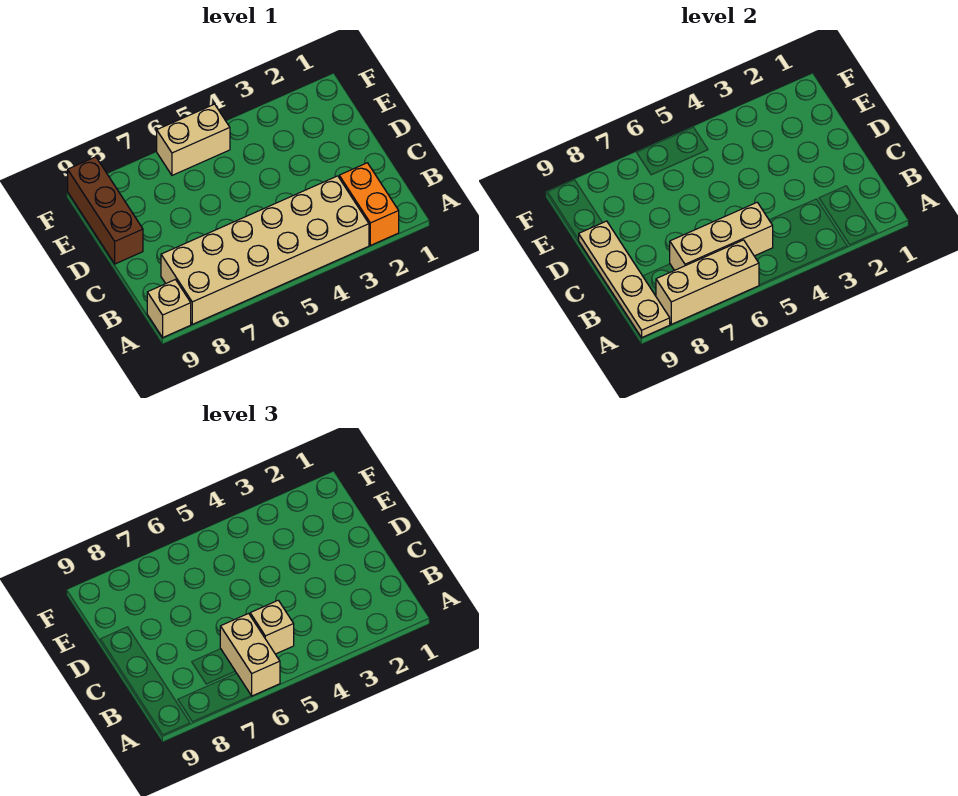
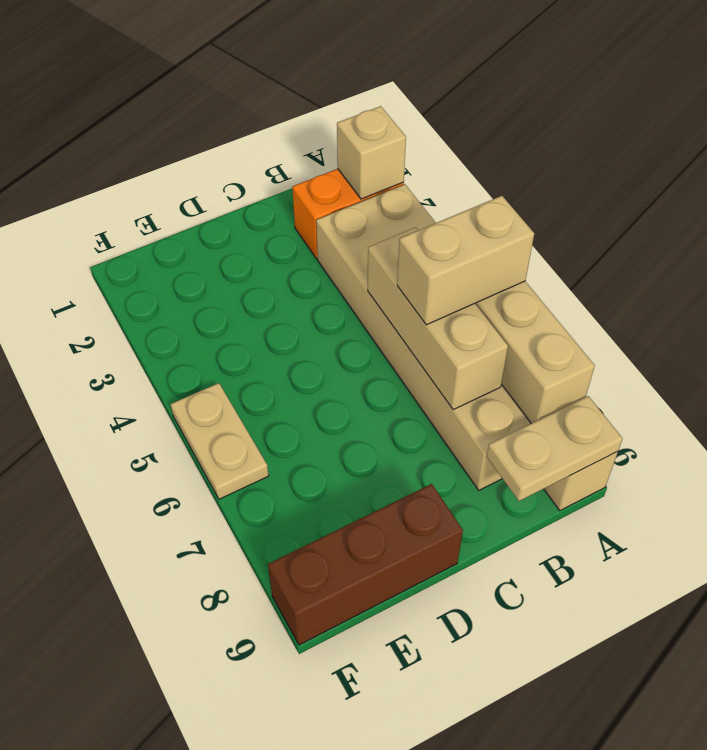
tan plate A9:D9 level 2 -> tan plate A9:B9 level 2
tan brick B5 level 3 -> tan brick A2 level 2
tan brick F5:F6 level 1 -> tan plate F5:F6 level 1

